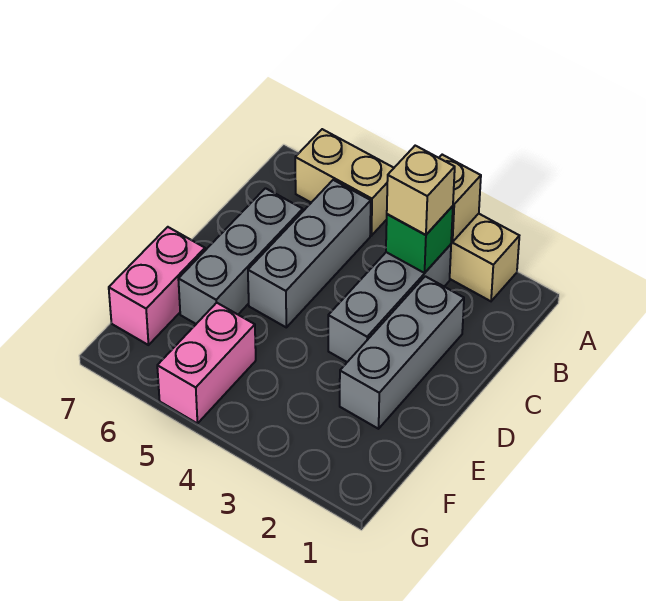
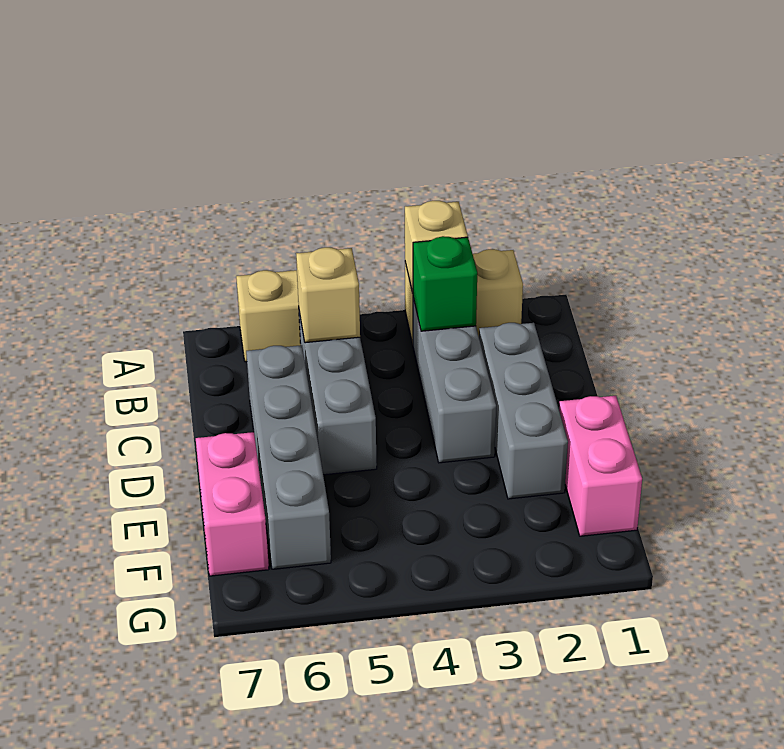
tan brick B3 level 3 -> tan brick B5 level 2
grey brick C6:E6 level 1 -> grey brick C6:F6 level 1
pink brick F5:G5 level 1 -> pink brick E1:F1 level 1

